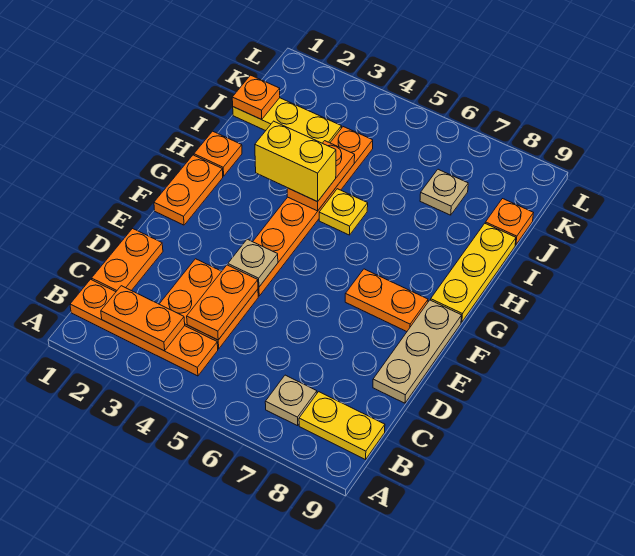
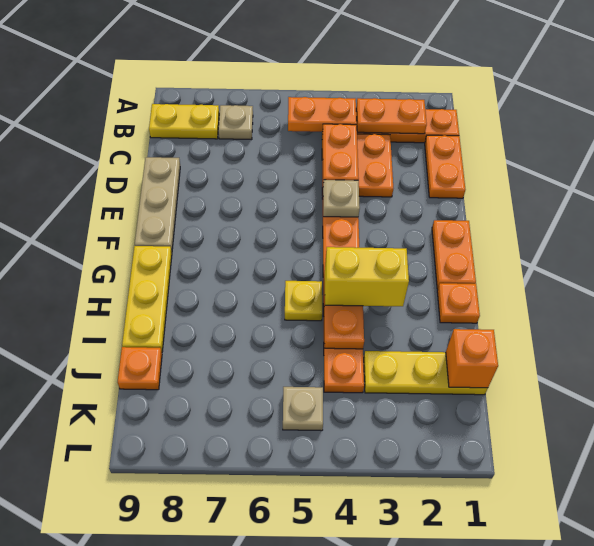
orange plate F7:F8 level 1 -> orange plate B4:B5 level 2
orange plate J1 level 2 -> orange brick J1 level 2
tan plate J7 level 1 -> tan plate K5 level 1

